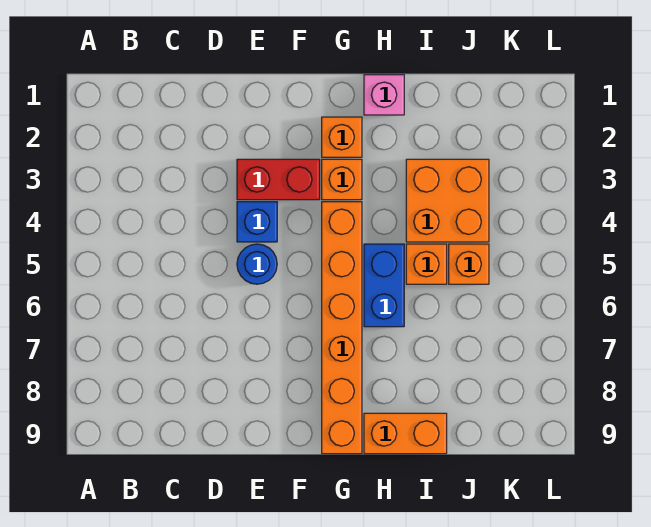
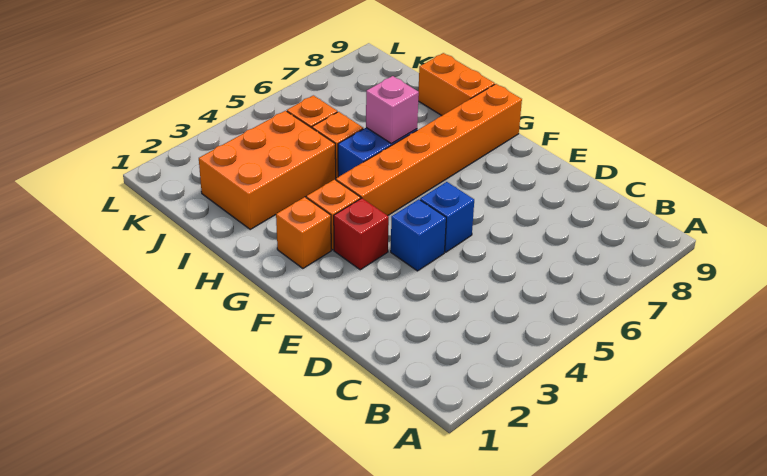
red brick E3:F3 level 1 -> red brick F3 level 1
blue round brick E5 level 1 -> blue brick E5 level 1
pink brick H1 level 1 -> pink brick H6 level 2
orange brick I3:J4 level 1 -> orange brick I2:J4 level 1

